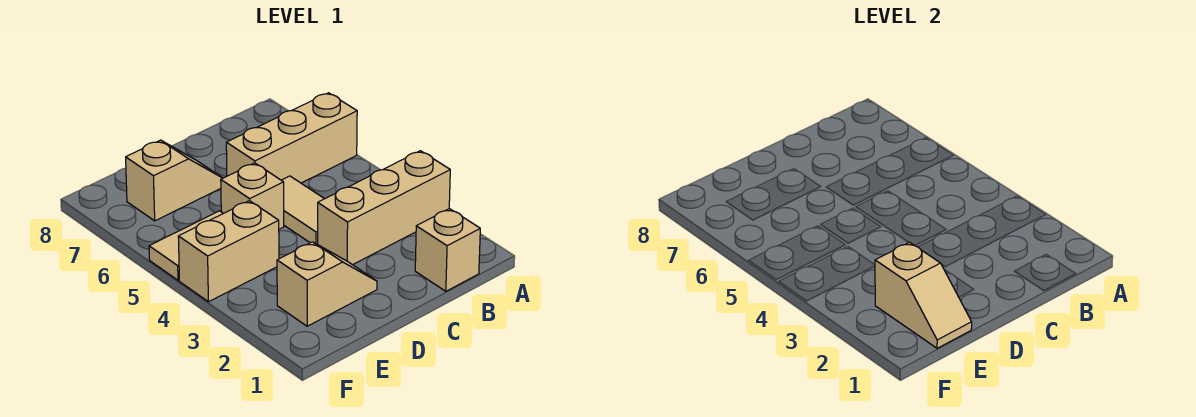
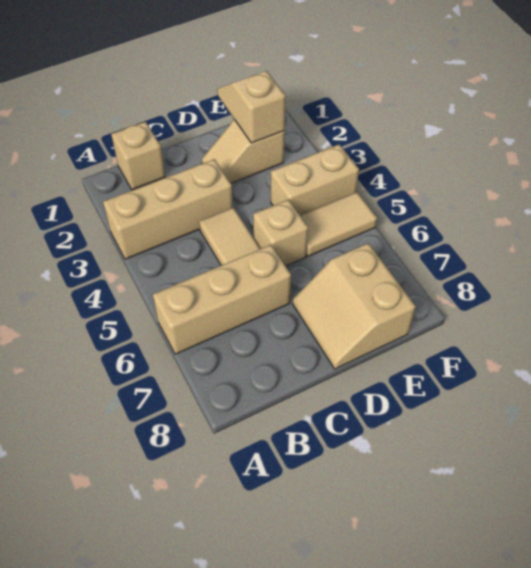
tan slope D7:E7 level 1 top E -> tan slope D7:E8 level 1 top E

